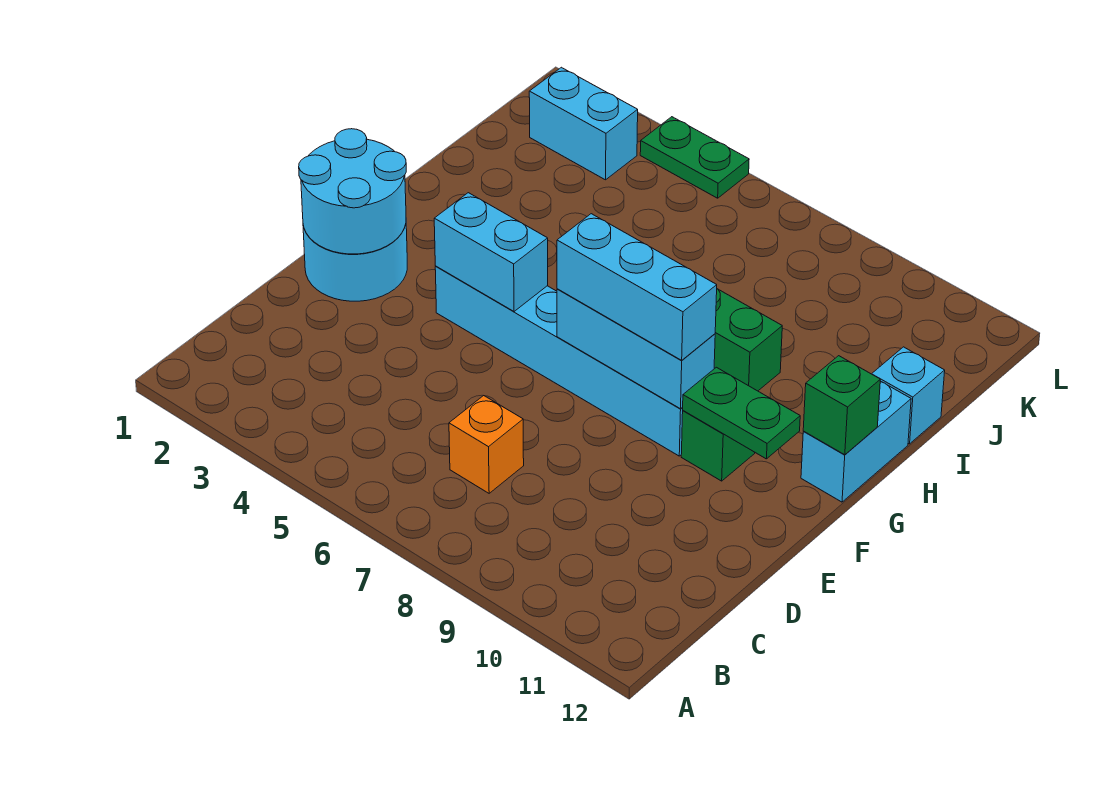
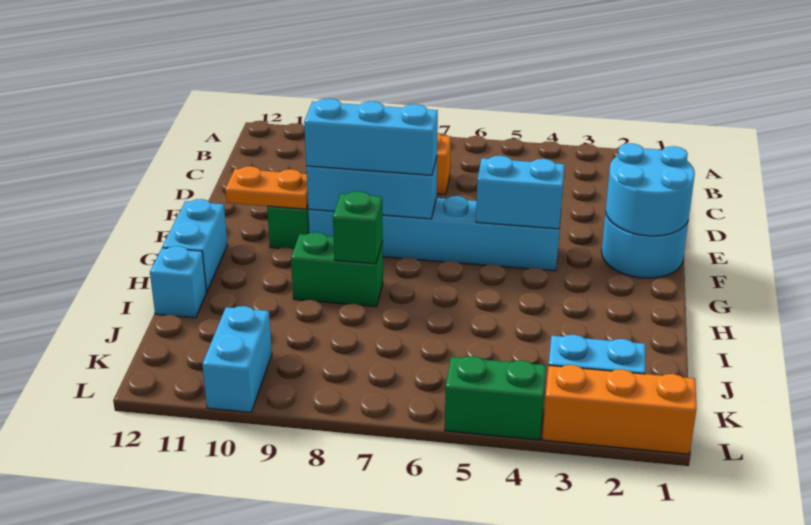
green plate F10:F11 level 2 -> orange plate F10:F11 level 2
green brick G12 level 2 -> green brick H8 level 2
none -> cyan brick K10:L10 level 1
none -> orange brick L1:L3 level 1
green plate L4:L5 level 1 -> green brick L4:L5 level 1

